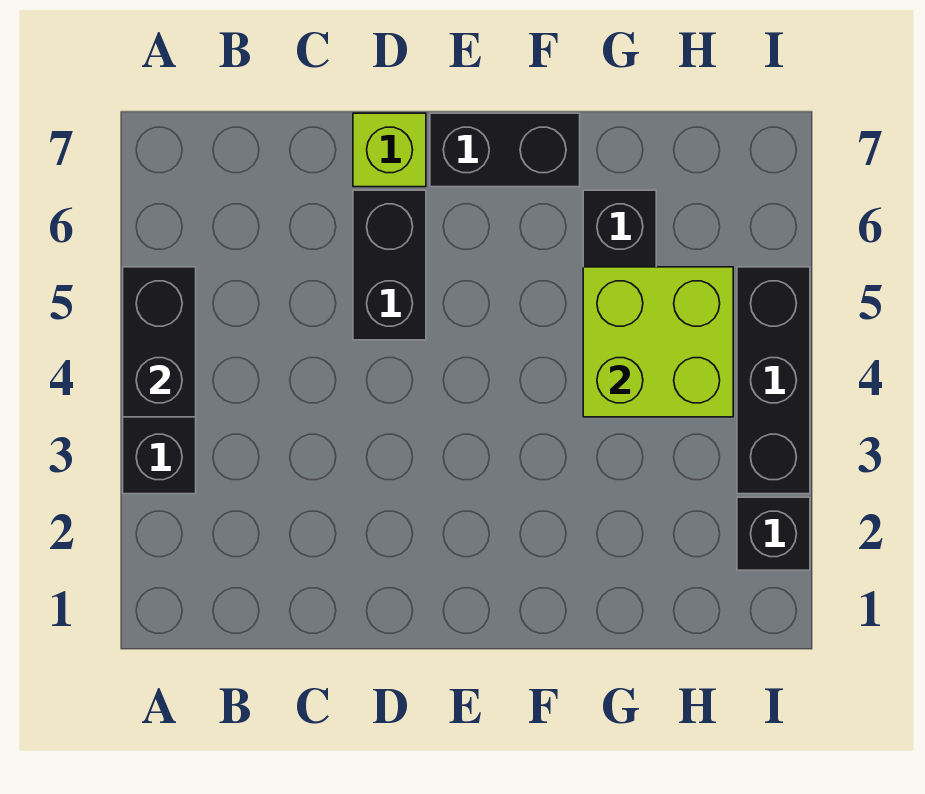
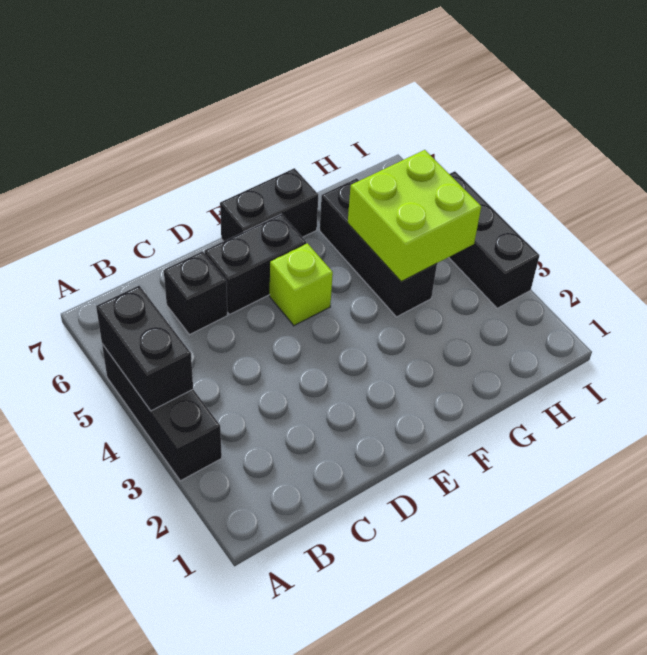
black brick D5:D6 level 1 -> black brick D6:E6 level 1
lime brick D7 level 1 -> lime brick E5 level 1
black brick I2 level 1 -> black brick C6 level 1

